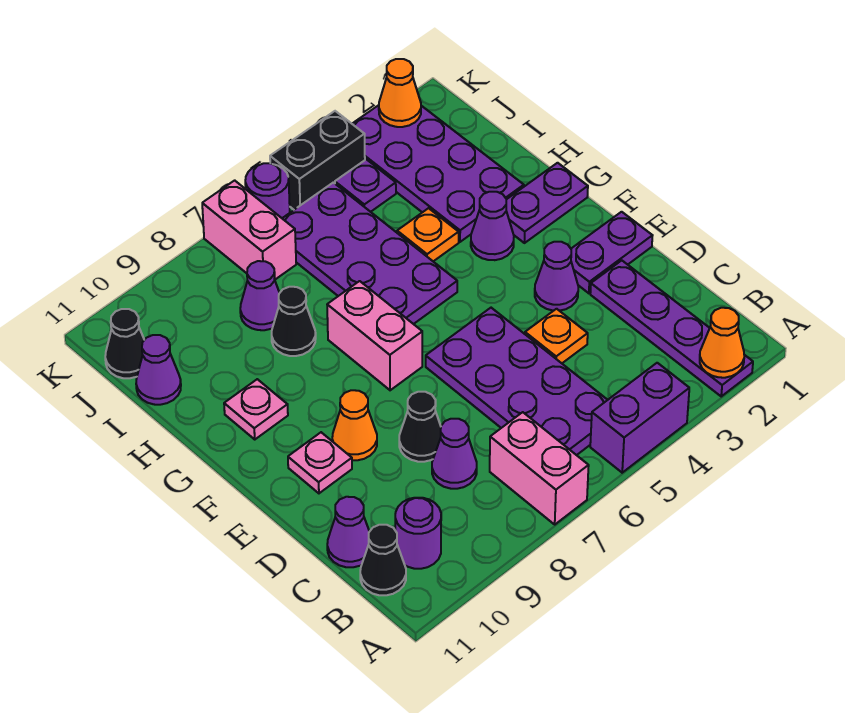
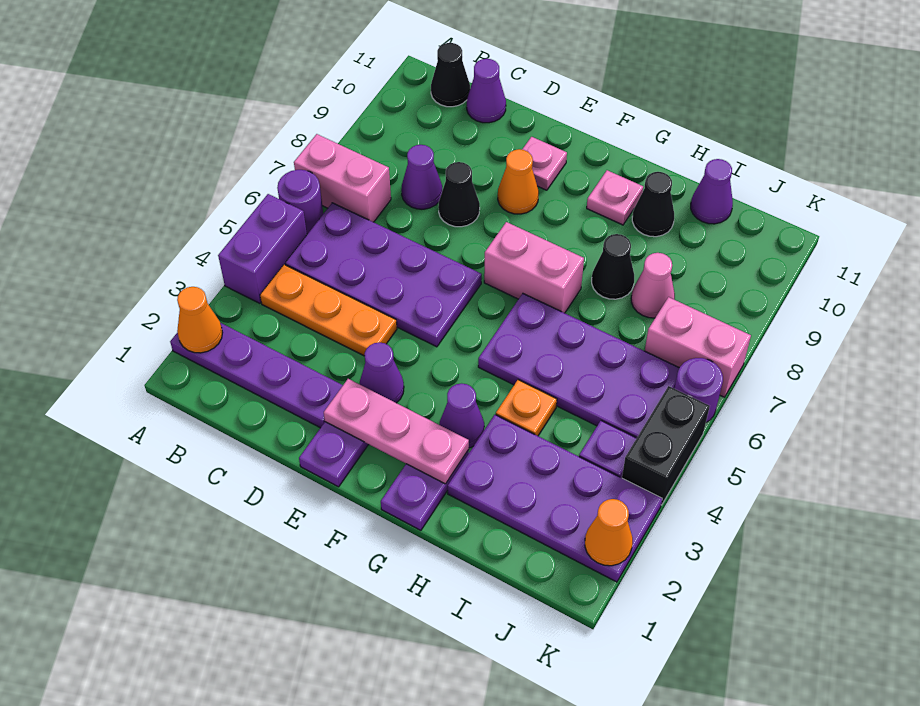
purple round brick B10 level 1 -> purple round brick A6 level 1
orange plate D4 level 1 -> orange plate B4:D4 level 1
none -> pink plate E2:G2 level 2
purple cone I8 level 1 -> pink cone I8 level 1
black cone J11 level 1 -> black cone H10 level 1

